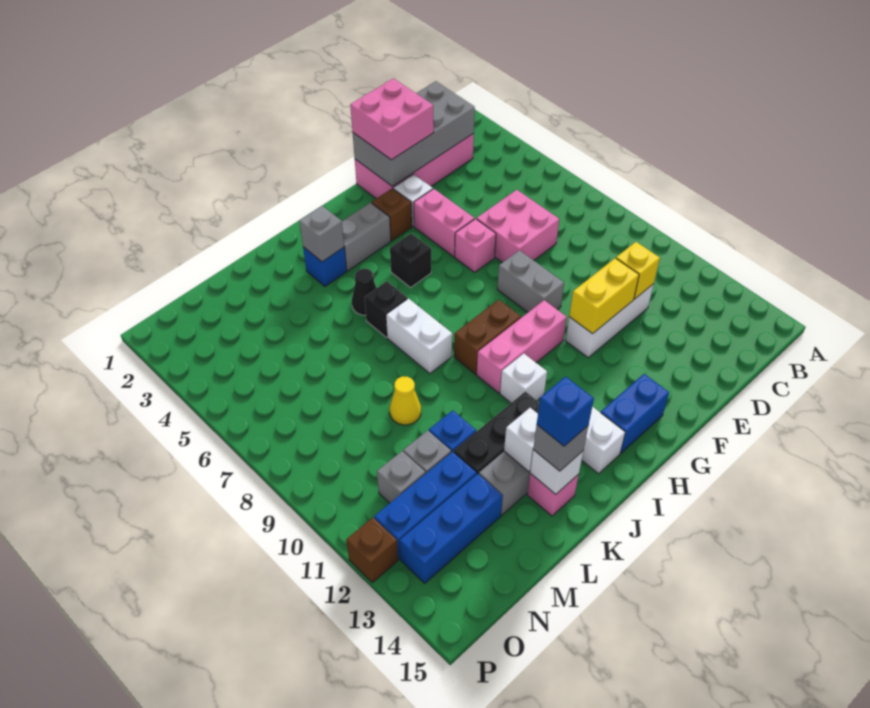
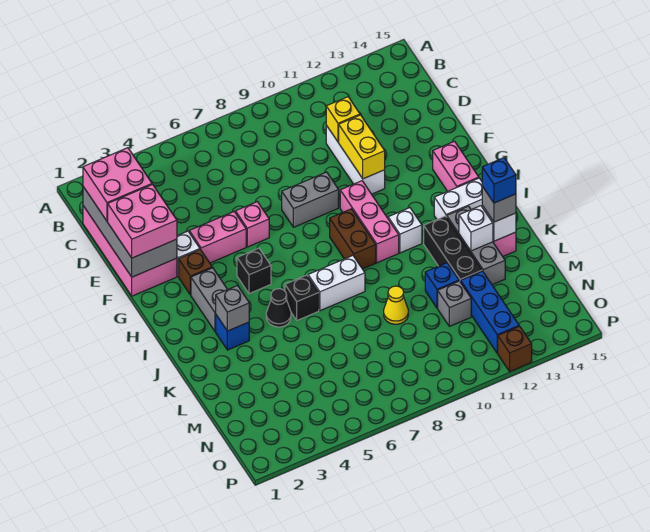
pink brick D6:E7 level 1 -> pink brick C1:D2 level 3
blue brick G14:H14 level 1 -> pink brick G14:H14 level 1
blue brick M13:O13 level 1 -> none
grey brick N11 level 1 -> none

